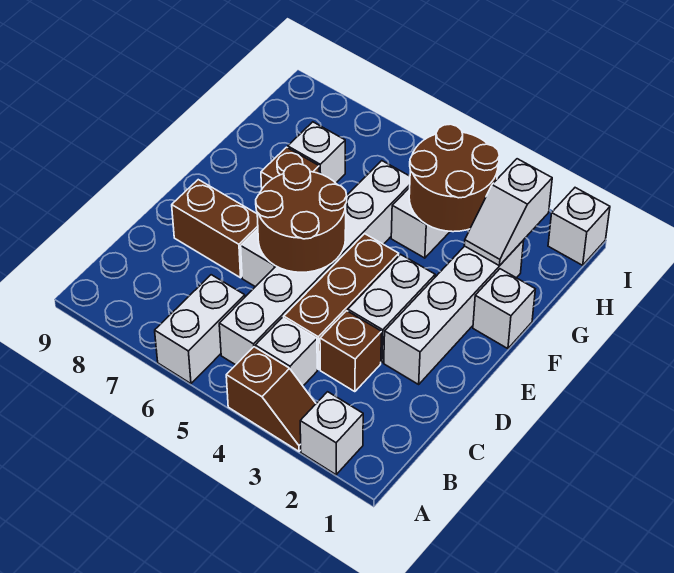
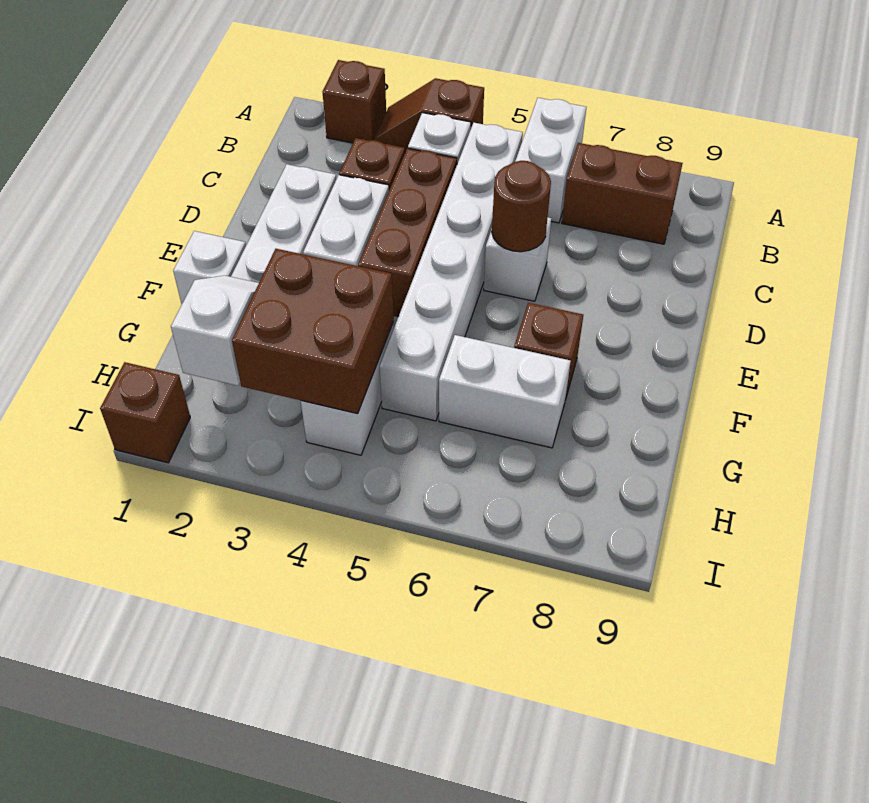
white brick A2 level 1 -> brown brick A2 level 1
brown round brick D5:E6 level 2 -> brown round brick D6 level 2
brown brick D7:D8 level 1 -> brown brick B7:B8 level 1
brown round brick G3:H4 level 2 -> brown brick G3:H4 level 2
white brick G7 level 1 -> white brick G6:G7 level 1
white brick I1 level 1 -> brown brick I1 level 1

